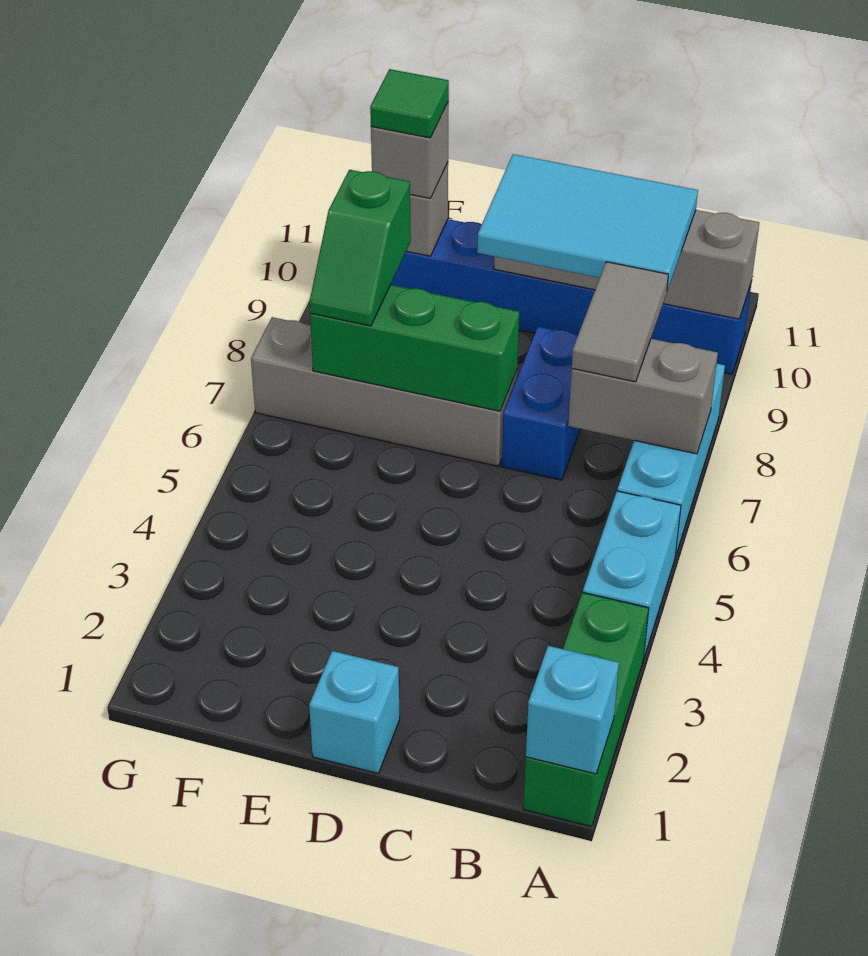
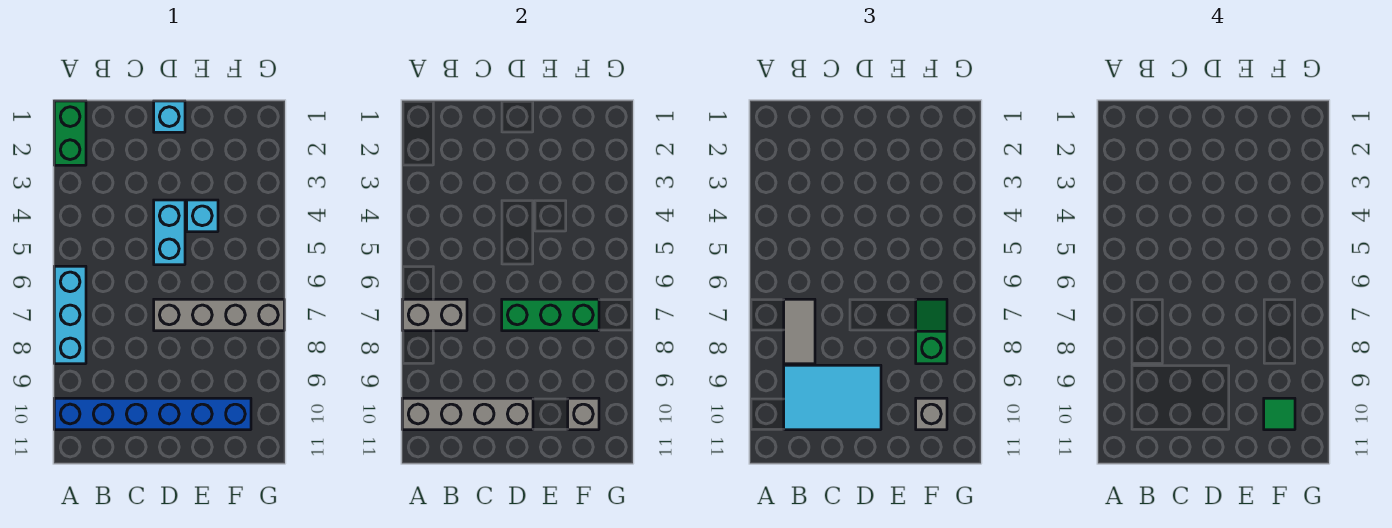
green brick A1:A3 level 1 -> green brick A1:A2 level 1
cyan brick A1 level 2 -> cyan brick E4 level 1
cyan brick A4:A5 level 1 -> cyan brick D4:D5 level 1
blue brick C7:C8 level 1 -> none

